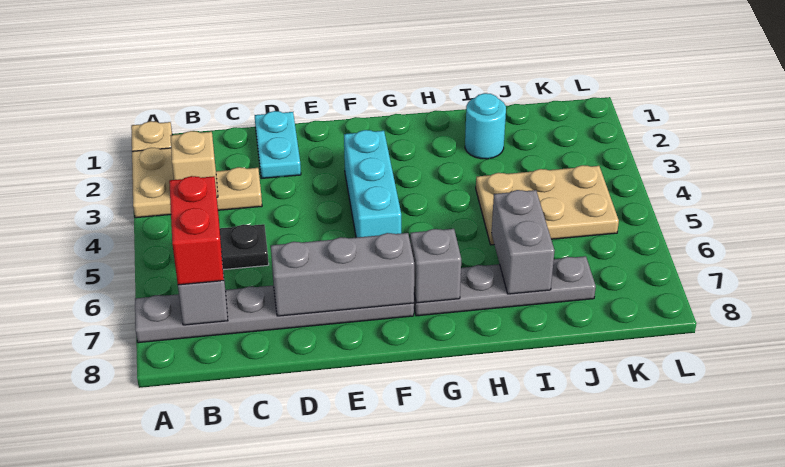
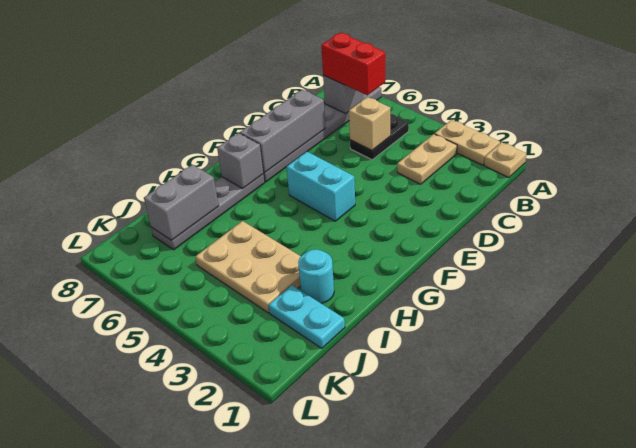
tan brick B3 level 2 -> tan brick C5 level 2
cyan plate D1:D2 level 1 -> cyan plate J1:J2 level 1
cyan brick F3:F5 level 1 -> cyan brick F4:F5 level 1
tan plate I4:K5 level 1 -> tan plate I3:J5 level 1
grey brick I6:I7 level 2 -> grey brick I7:J7 level 2

